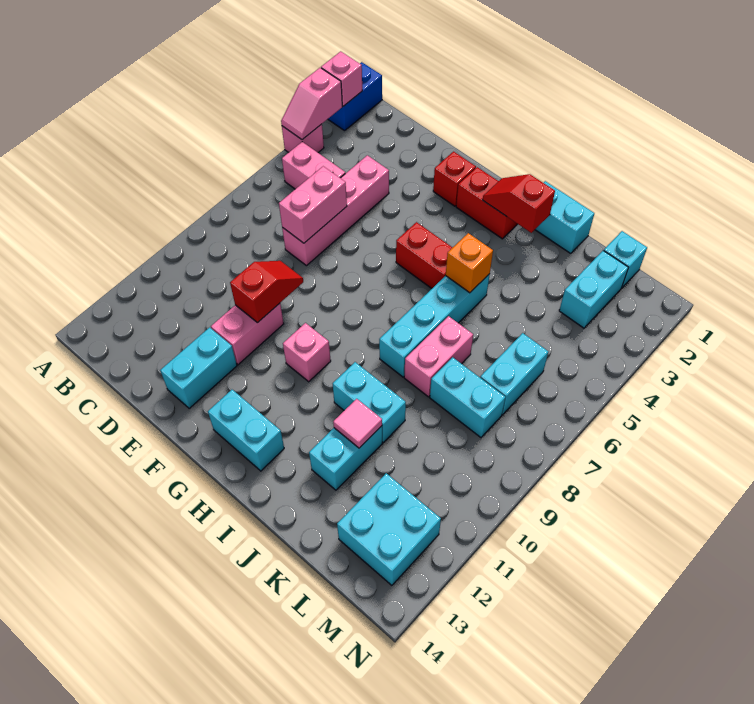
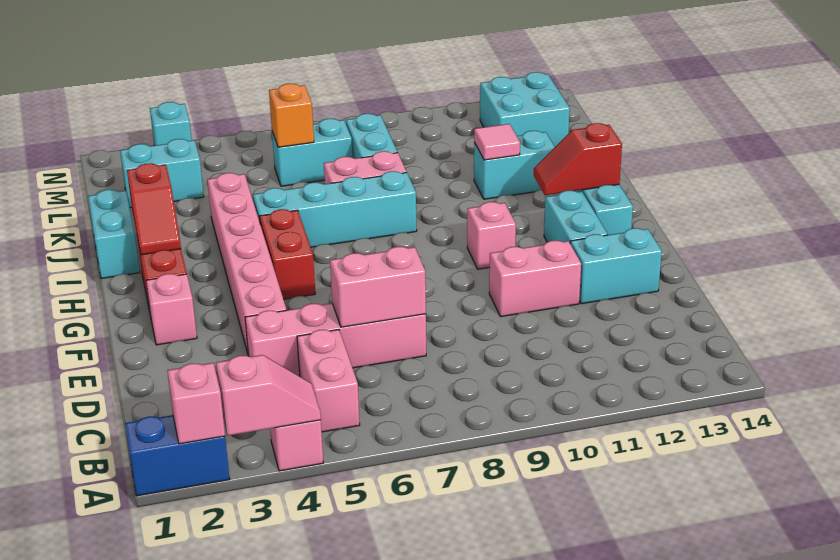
none -> pink brick E4:J4 level 1
red slope E9:E10 level 2 top 10 -> red slope H12:H13 level 2 top 13
red brick F2 level 1 -> pink brick F2 level 1
orange brick I5 level 2 -> orange brick L6 level 2
cyan brick I10:J10 level 1 -> cyan brick F12:G12 level 1
cyan brick L1 level 1 -> cyan brick N3 level 1

